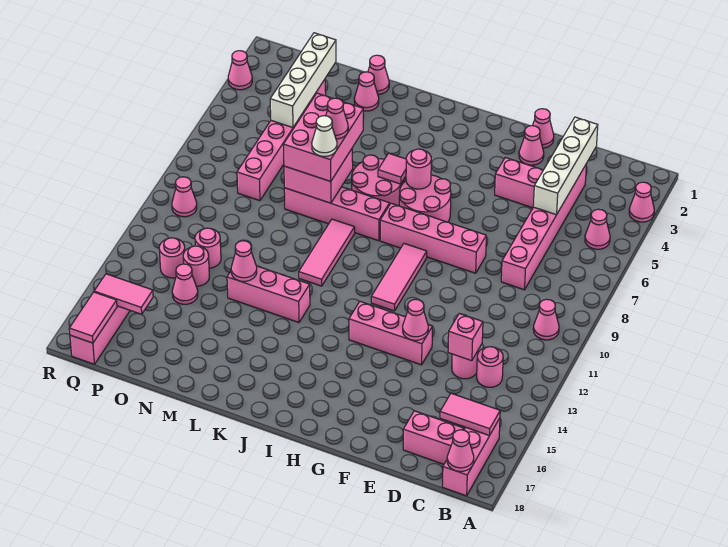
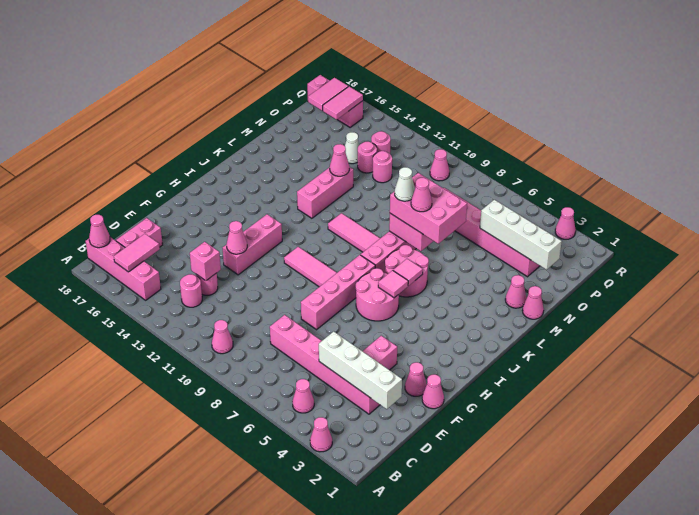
pink brick B16:B18 level 1 -> pink brick B15:B18 level 1
pink round brick I6 level 2 -> pink tile I6 level 2
pink cone O14 level 1 -> white cone O14 level 1
pink tile Q17:Q18 level 2 -> pink tile P17:Q17 level 2

